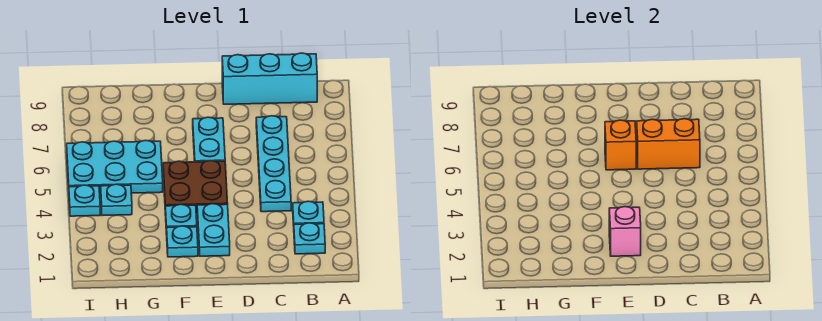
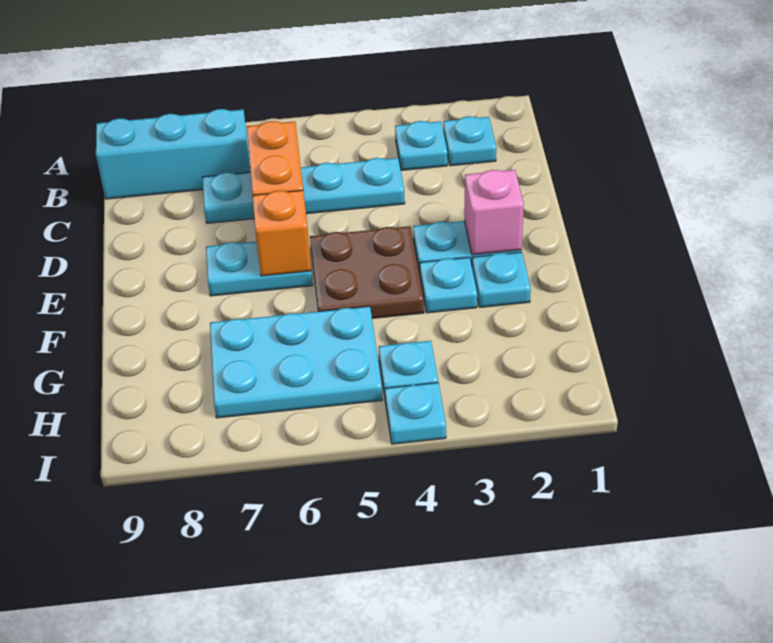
cyan brick B9:D9 level 1 -> cyan brick B7:B9 level 1
cyan plate G5:I6 level 1 -> cyan plate G5:H7 level 1

